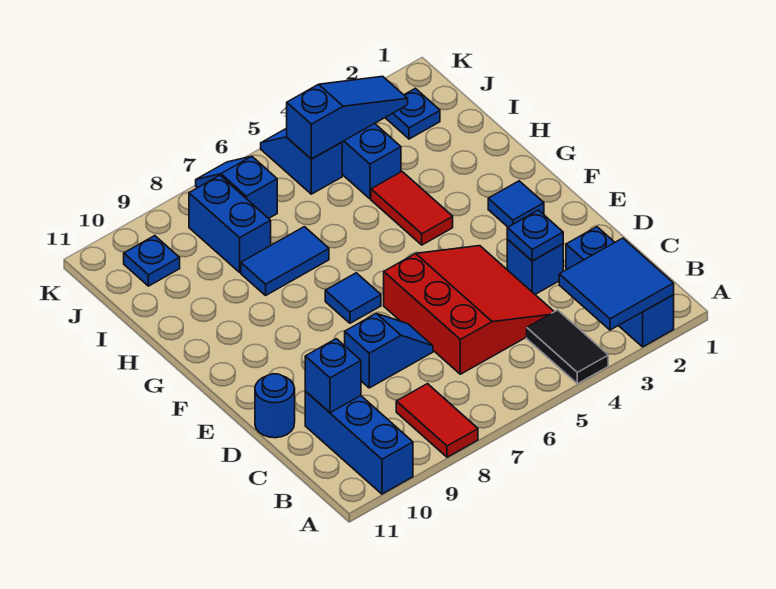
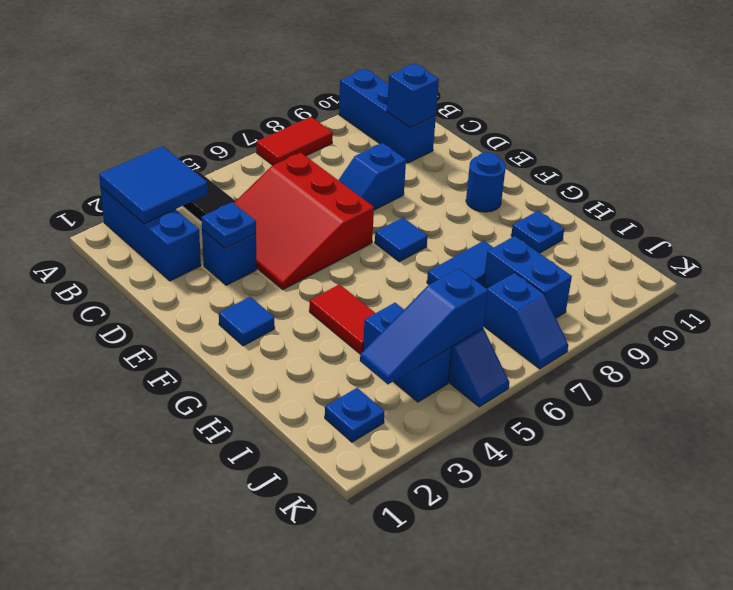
red tile A8:B8 level 1 -> red tile A7:A8 level 1
blue round brick D11 level 1 -> blue round brick F10 level 1
blue plate J10 level 1 -> blue plate H10 level 1

